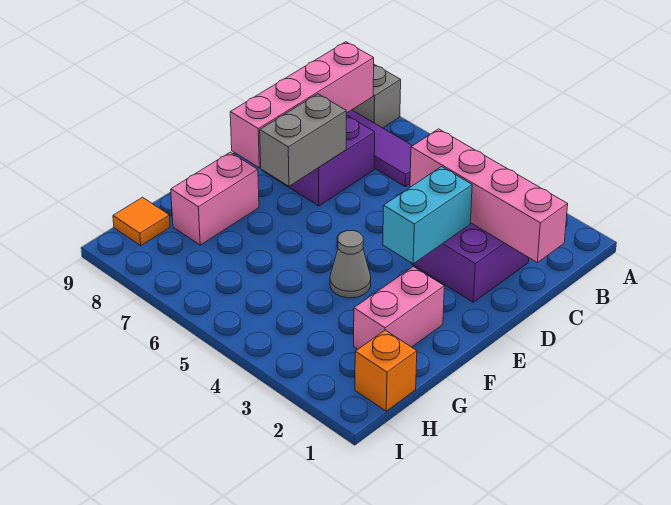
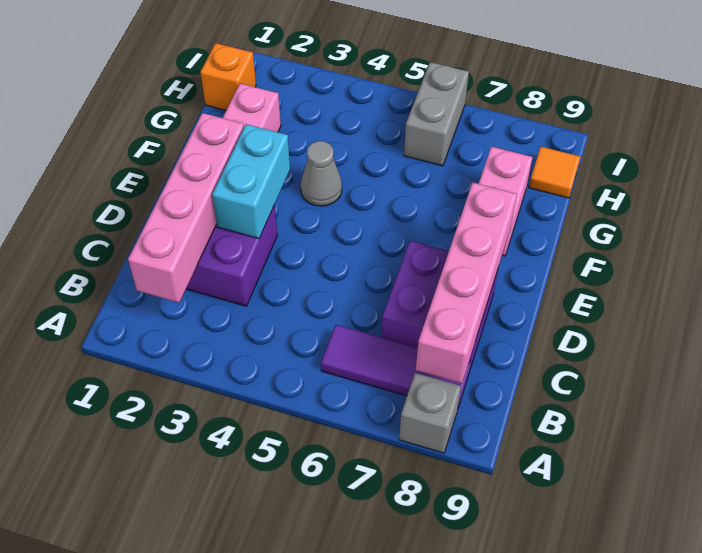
pink brick C1:C4 level 2 -> pink brick B2:E2 level 2
grey brick D7:E7 level 2 -> grey brick H6:I6 level 1

